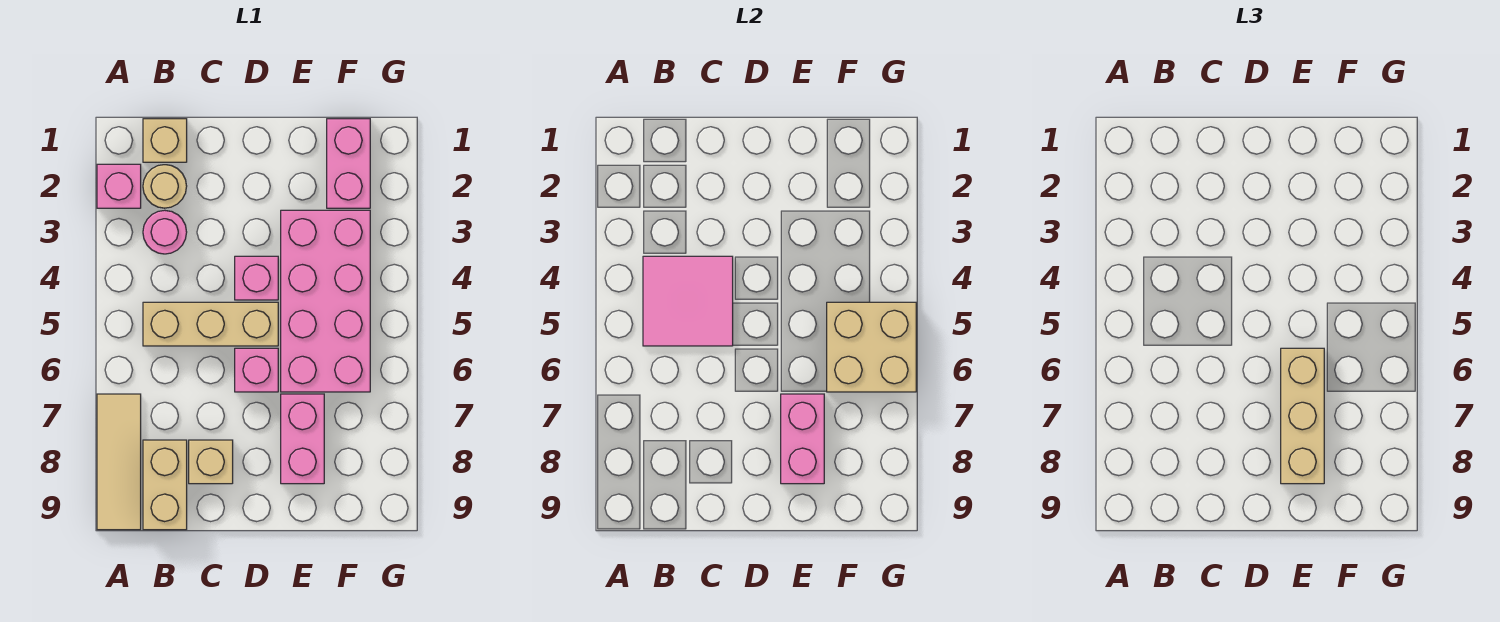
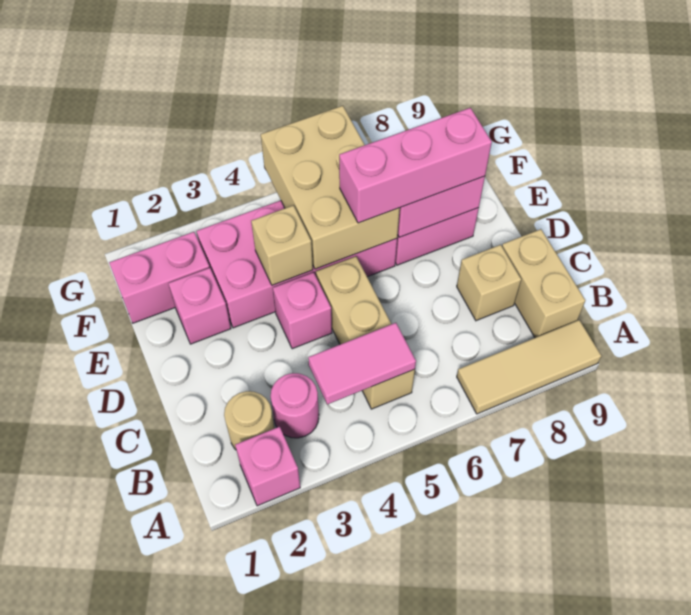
tan brick B1 level 1 -> tan brick E4 level 2
pink tile B4:C5 level 2 -> pink tile B4:B5 level 2
tan brick B8:B9 level 1 -> tan brick B9:C9 level 1
pink brick D6 level 1 -> pink brick E2 level 1
tan brick E6:E8 level 3 -> pink brick E6:E8 level 3
tan brick F5:G6 level 2 -> tan brick E5:G6 level 2

